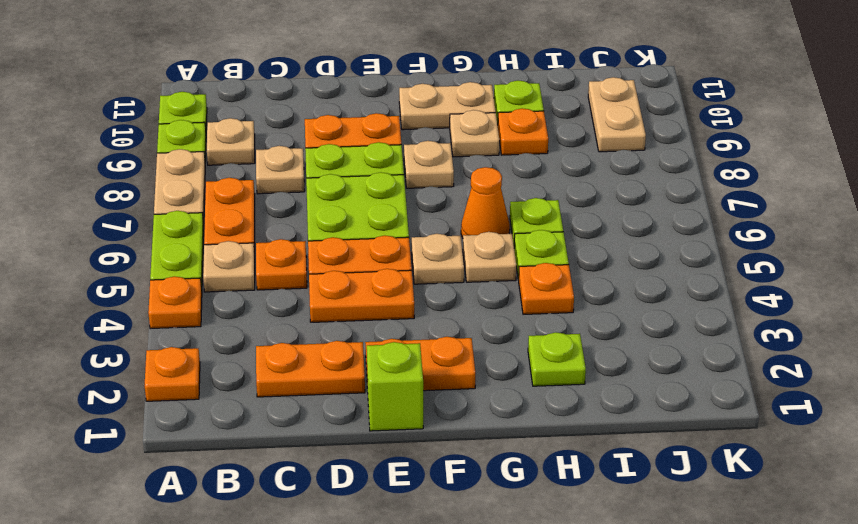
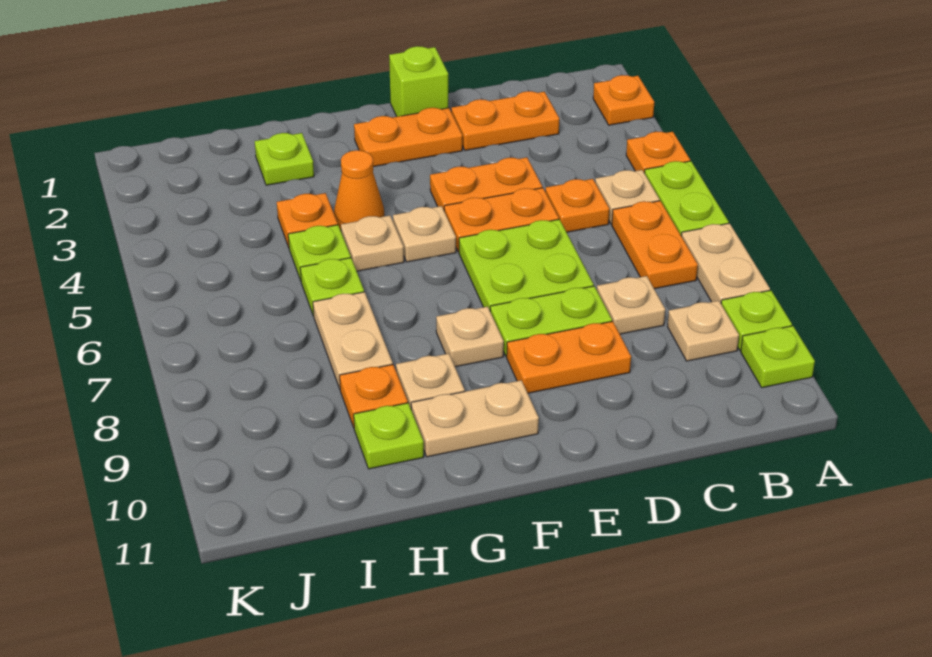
orange cone G6 level 1 -> orange cone G4 level 1
tan plate J9:J10 level 1 -> tan plate H7:H8 level 1

